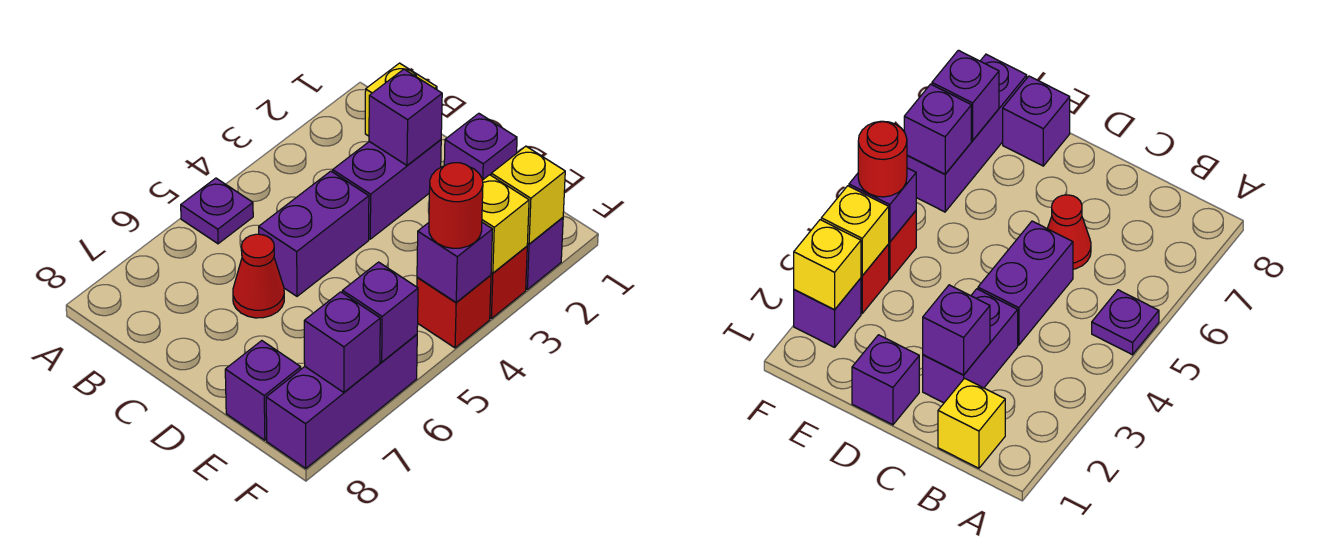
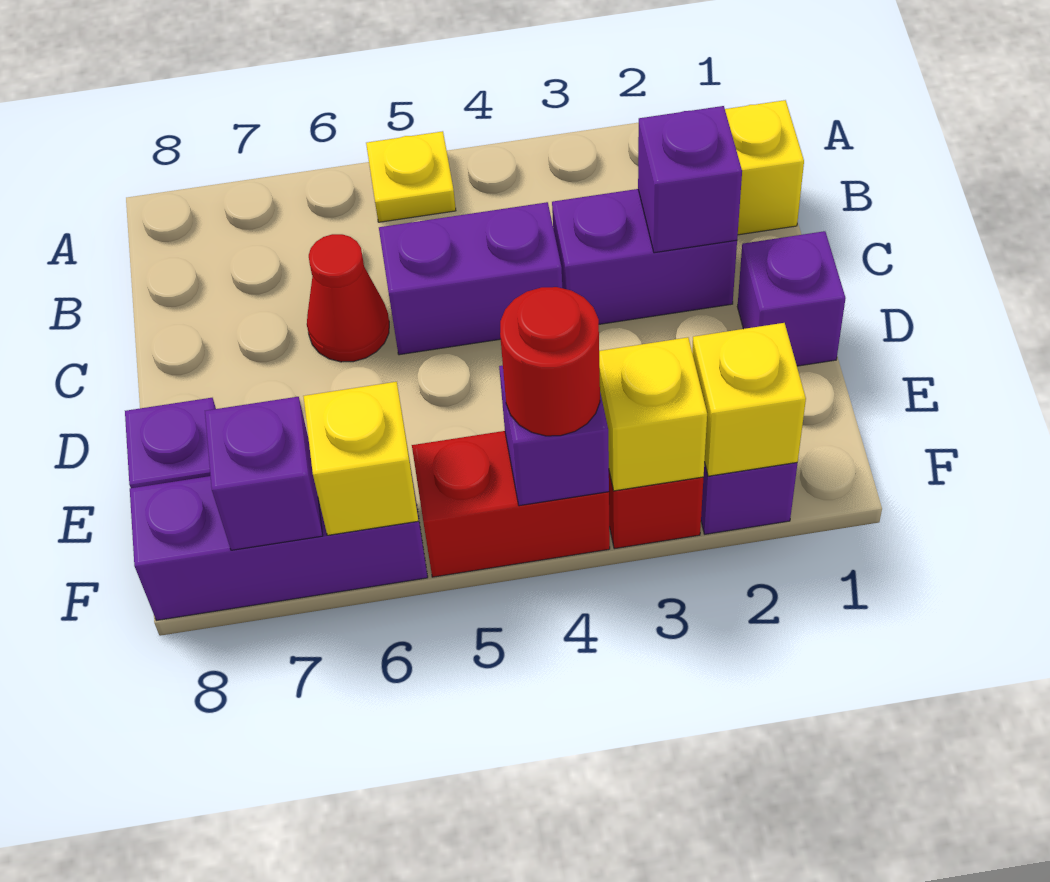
purple plate A5 level 1 -> yellow plate A5 level 1
red brick F4 level 1 -> red brick F4:F5 level 1
purple brick F6 level 2 -> yellow brick F6 level 2

